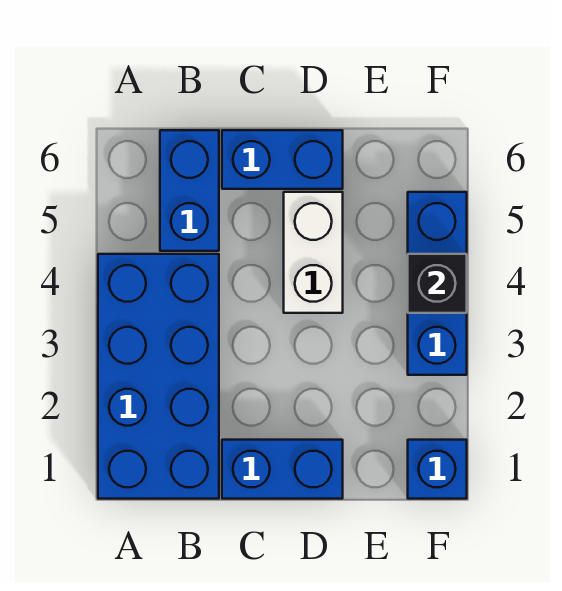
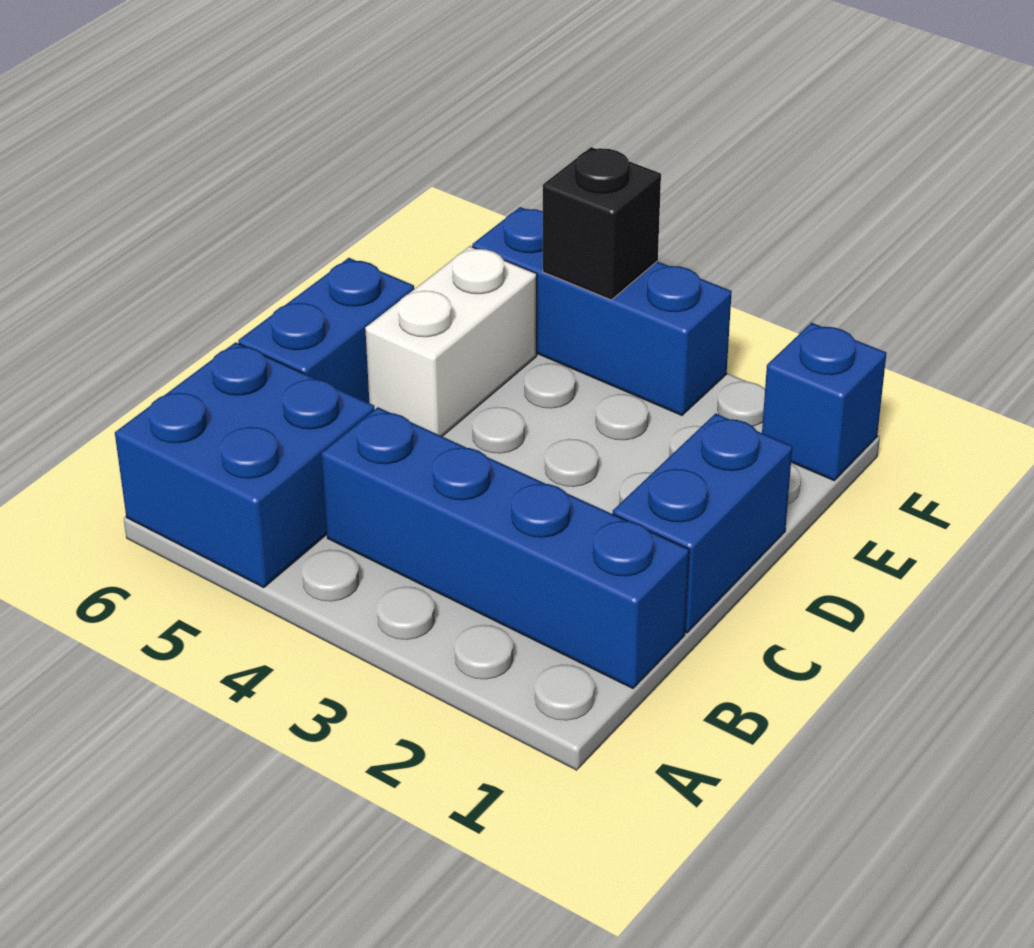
blue brick A1:B4 level 1 -> blue brick B1:B4 level 1
blue brick B5:B6 level 1 -> blue brick A5:B6 level 1
white brick D4:D5 level 1 -> white brick D5:E5 level 1

